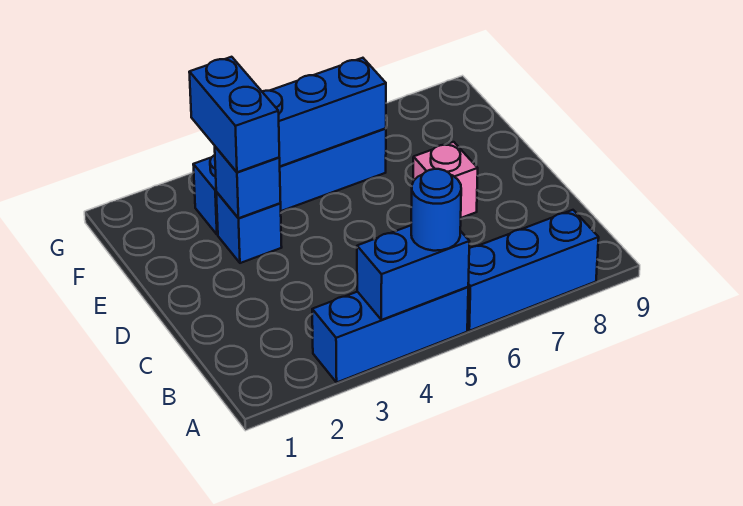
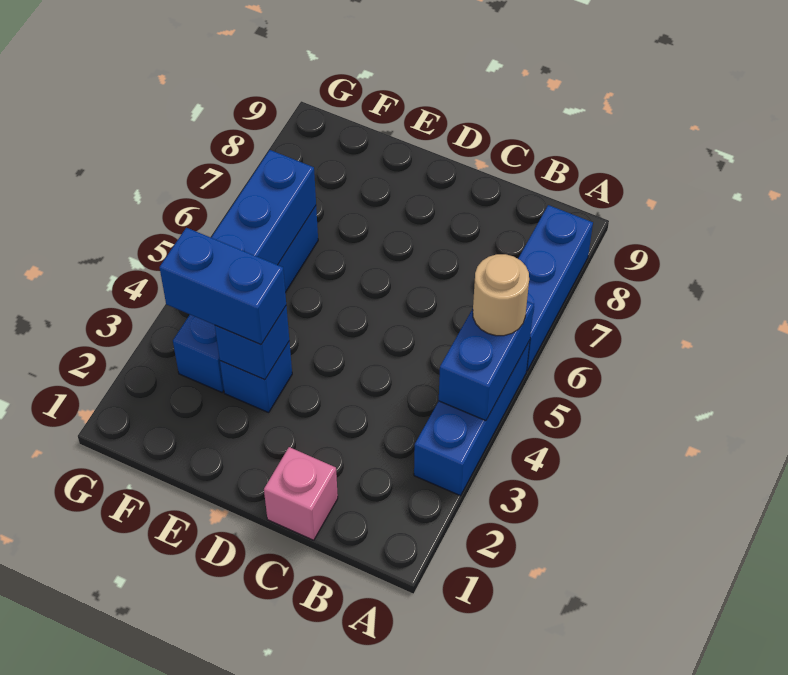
blue round brick A5 level 3 -> tan round brick A5 level 3
pink brick D7 level 1 -> pink brick C1 level 1

